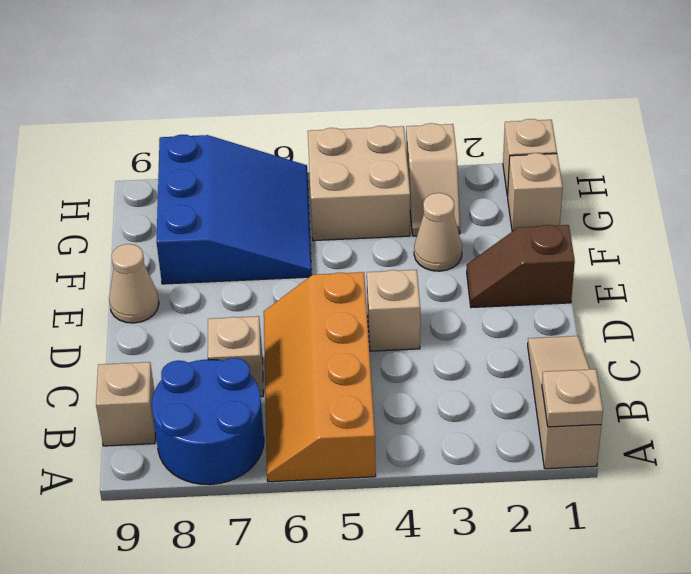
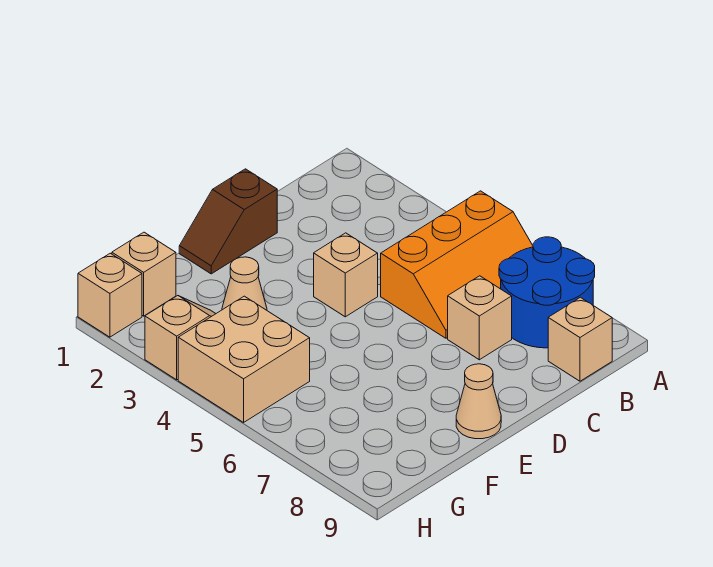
tan slope A1:C1 level 1 top A -> none
tan plate A1 level 2 -> none
orange slope A5:D6 level 1 top 5 -> orange slope A5:C6 level 1 top 5
brown slope E1:E2 level 1 top 1 -> brown slope D1:E1 level 1 top D
blue slope F6:H8 level 1 top 8 -> none

